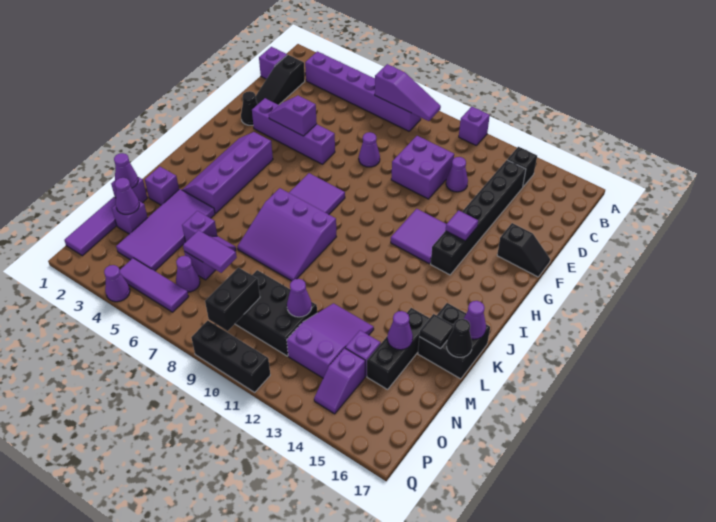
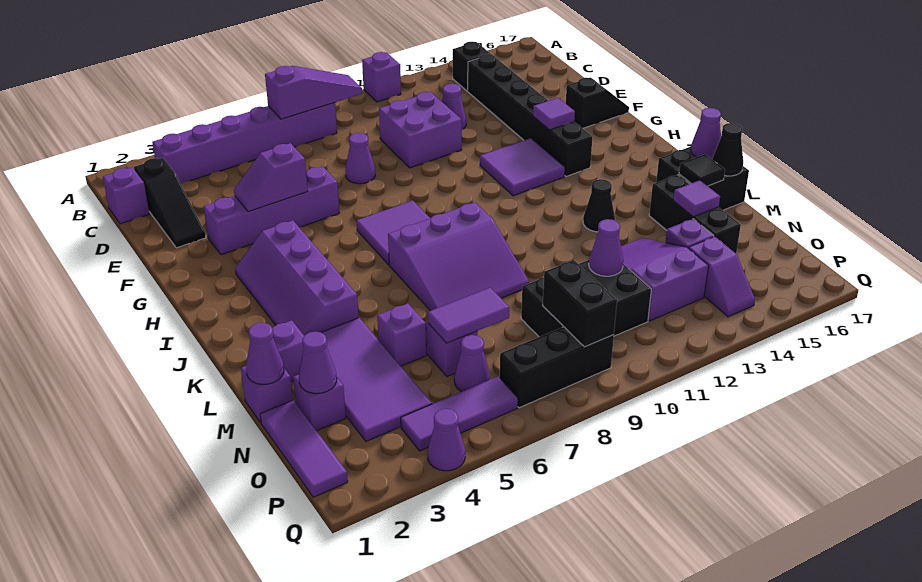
black cone F2 level 1 -> black cone K13 level 1
purple cone M15 level 2 -> purple tile M15 level 2
black brick Q9:Q11 level 1 -> black brick P7:P9 level 1

